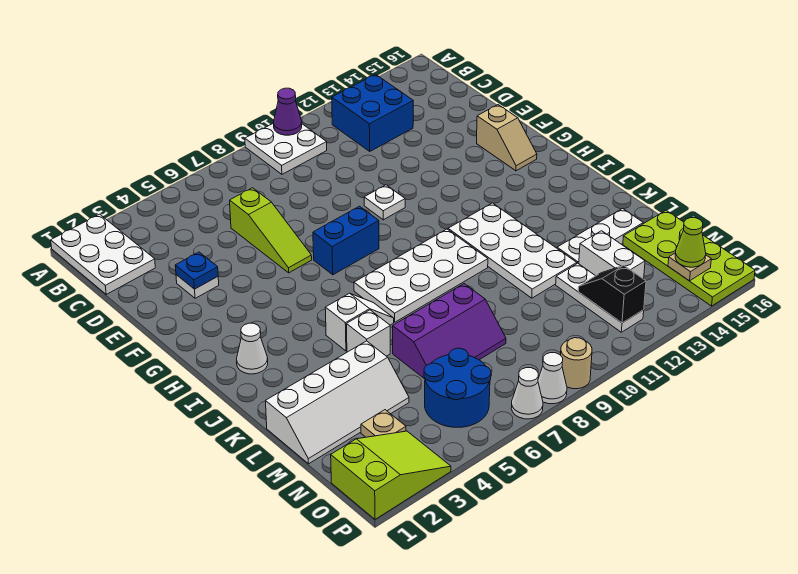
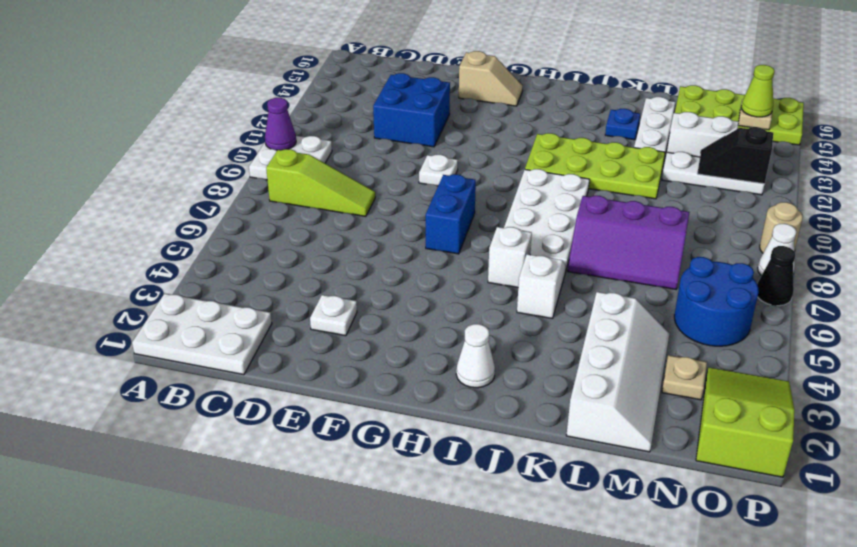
blue brick B12:C13 level 1 -> blue brick D12:E13 level 1
lime slope D6:F6 level 1 top D -> lime slope B8:D8 level 1 top B
blue plate E3 level 2 -> blue plate K14 level 1
white plate I11:L12 level 1 -> lime plate I11:L12 level 1
white brick K5 level 1 -> white brick I6 level 1
purple slope L6:M8 level 1 top L -> purple slope K7:M8 level 1 top 8
white cone P7 level 1 -> black cone P7 level 1

